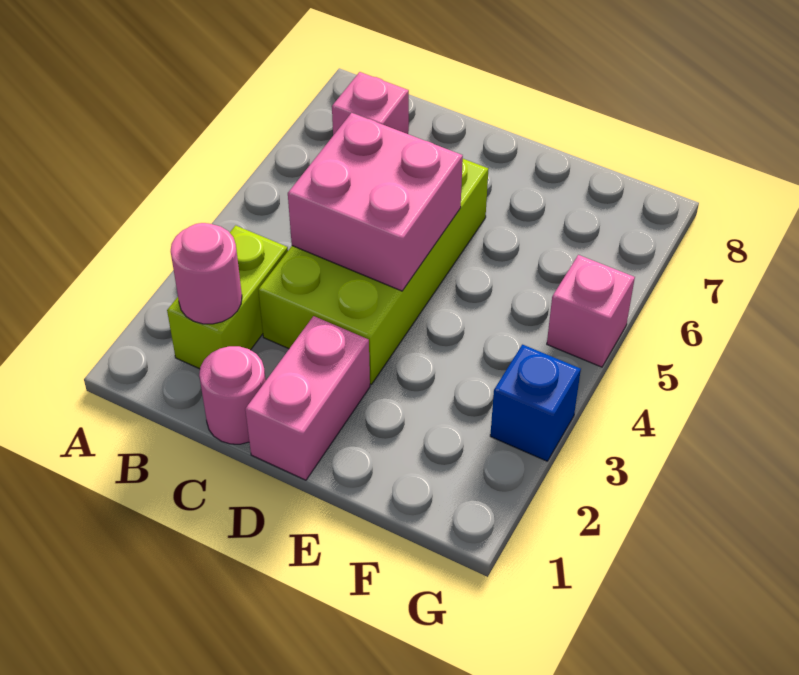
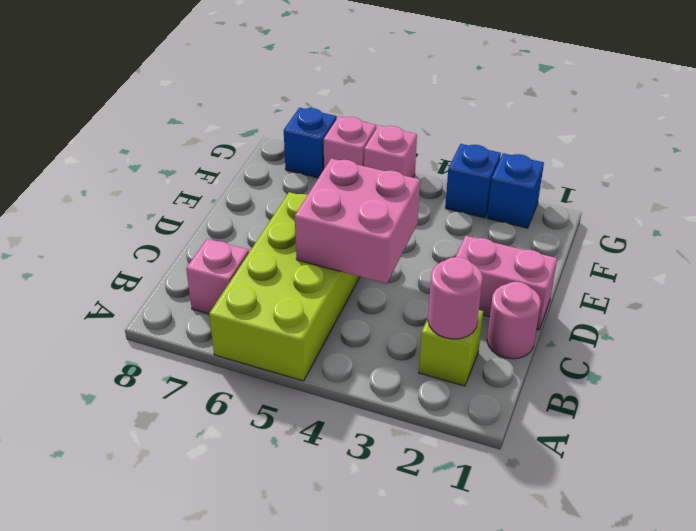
lime brick B2:B3 level 1 -> lime brick B2 level 1
lime brick C3:D6 level 1 -> lime brick A5:D6 level 1
none -> blue brick G2 level 1
none -> pink brick G6 level 1
none -> blue brick G7 level 1

